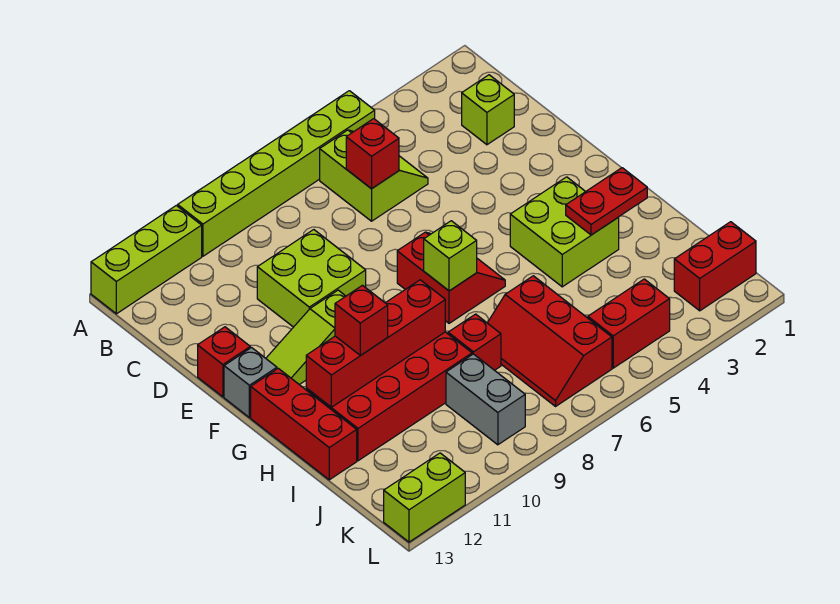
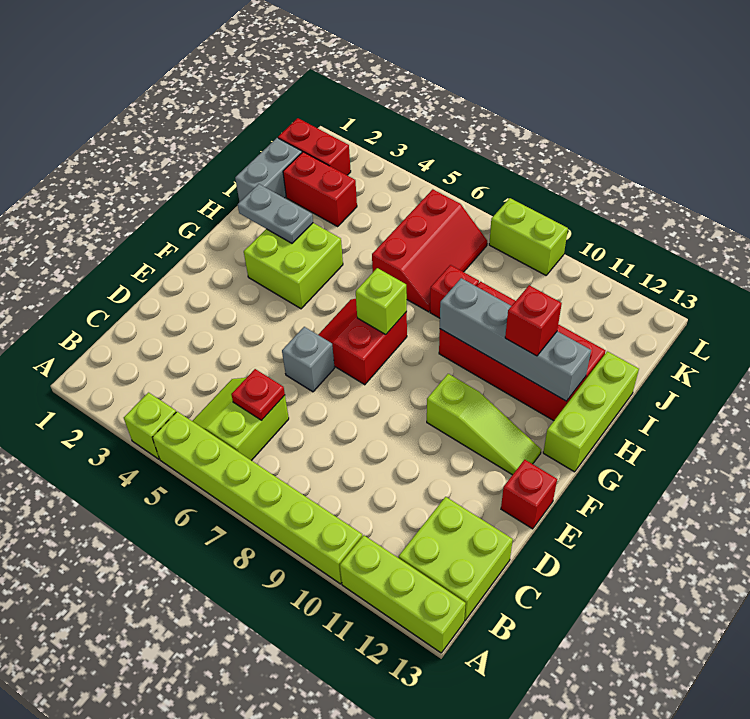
lime brick C2 level 1 -> lime brick A4 level 1
red brick C6 level 2 -> red plate C6 level 2
lime brick D9:E10 level 1 -> lime brick B12:C13 level 1
grey brick F13 level 1 -> grey brick E6 level 1
red brick G13:I13 level 1 -> lime brick G13:I13 level 1
red plate H2:H3 level 2 -> grey plate H2:H3 level 2
red brick H9:H12 level 2 -> grey brick H9:H12 level 2
grey brick J9:K9 level 1 -> grey brick I1:J1 level 1
red brick K4:K5 level 1 -> red brick J2:J3 level 1
lime brick L12:L13 level 1 -> lime brick L8:L9 level 1

